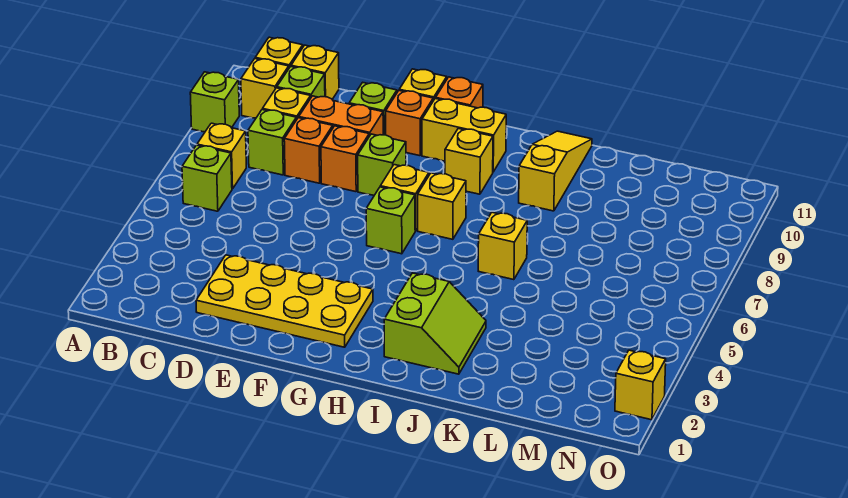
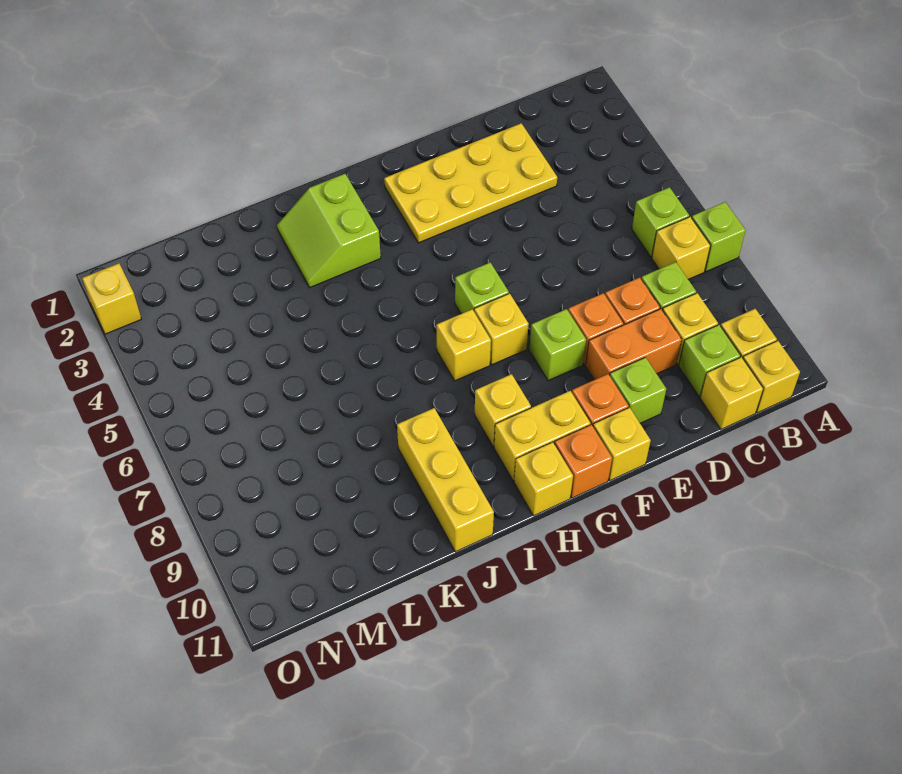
lime brick A9 level 1 -> lime brick A7 level 1
yellow brick J6 level 1 -> yellow brick H11 level 1
yellow slope J9:J11 level 1 top 9 -> yellow brick J9:J11 level 1

